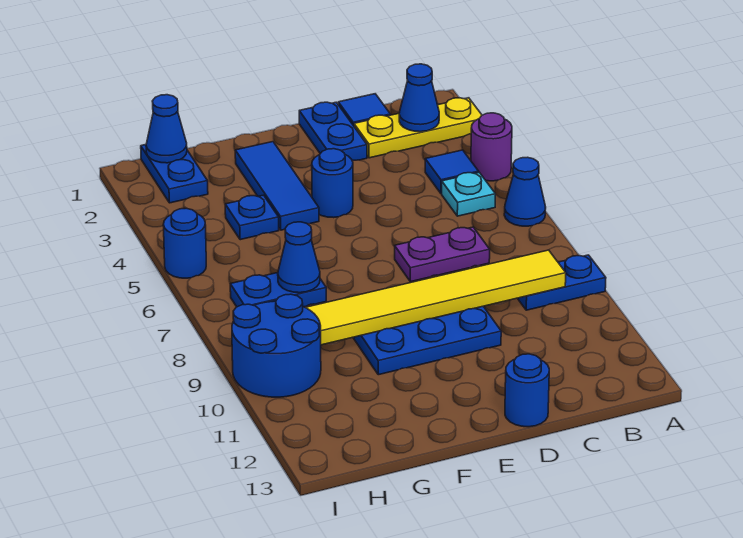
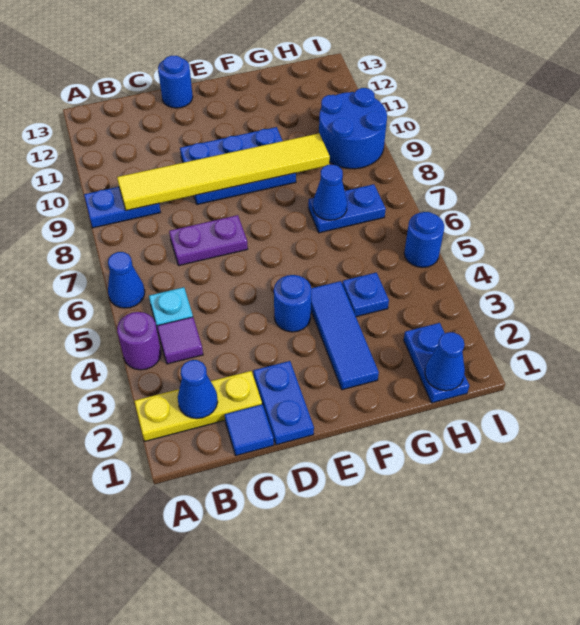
blue tile B4 level 1 -> purple tile B4 level 1

